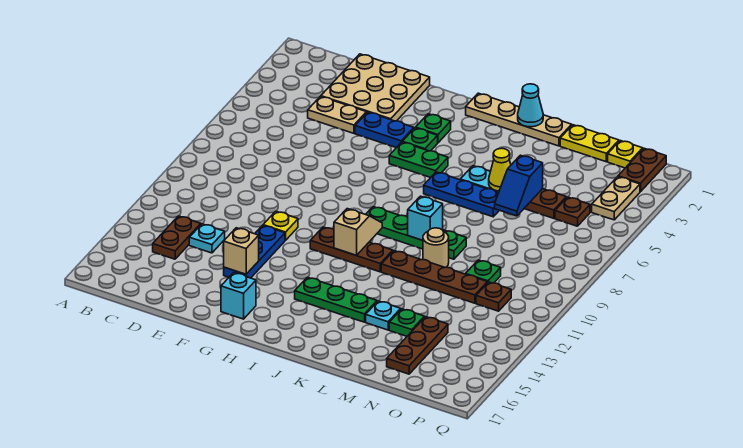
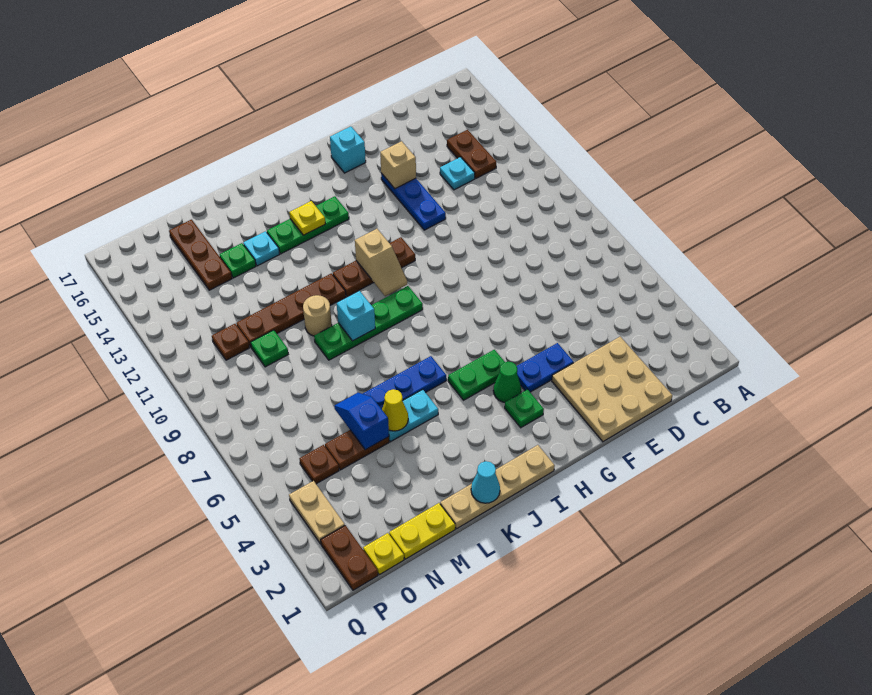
tan plate D4:E4 level 1 -> none
yellow plate F11 level 1 -> yellow plate J14 level 2
green plate H4 level 1 -> green cone H4 level 1

